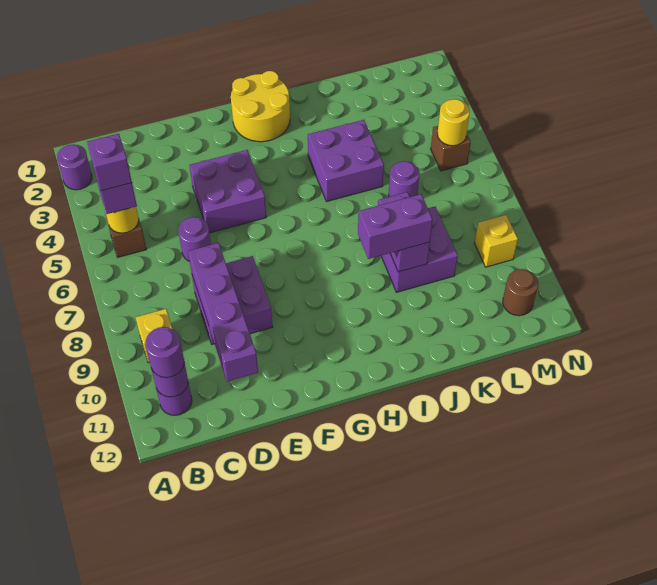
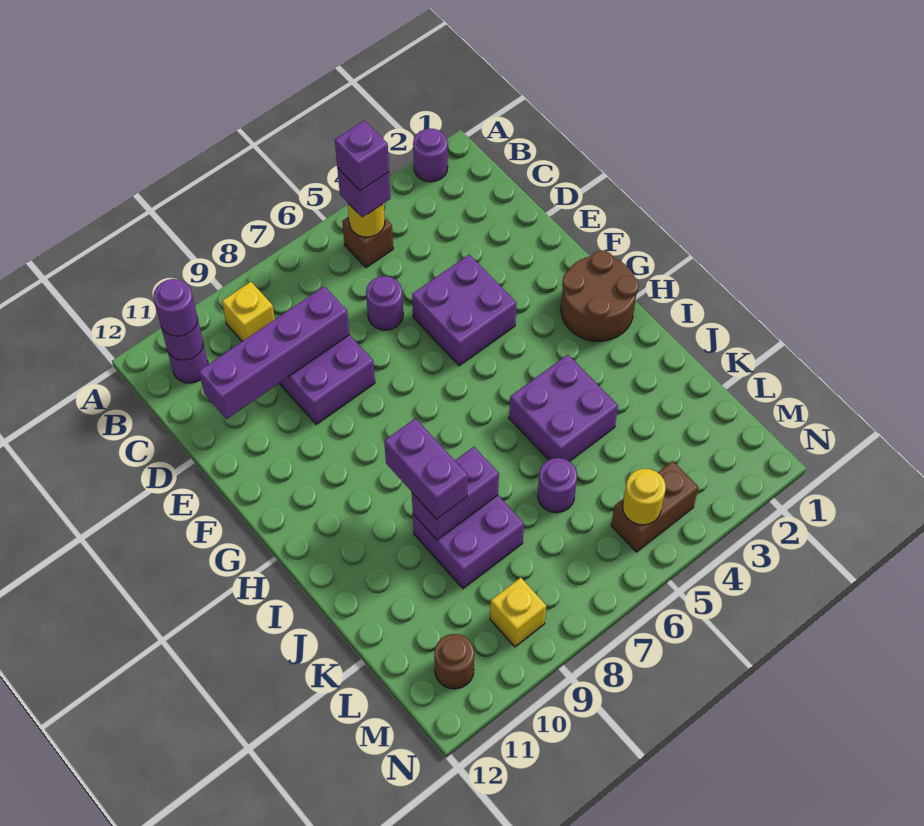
yellow round brick G1:H2 level 1 -> brown round brick G1:H2 level 1
brown brick M5 level 1 -> brown brick M4:M5 level 1

